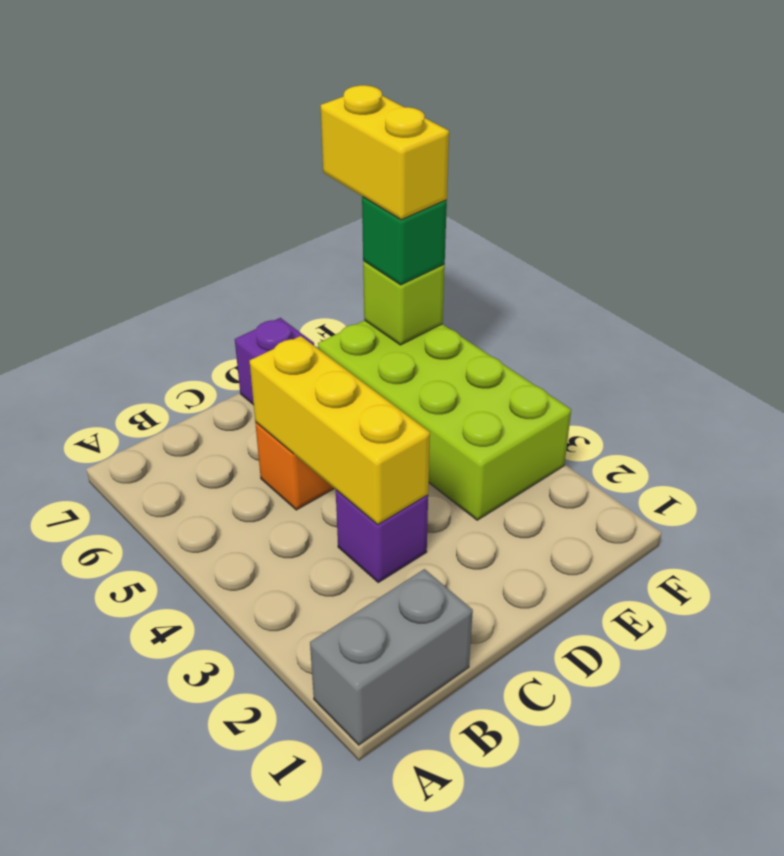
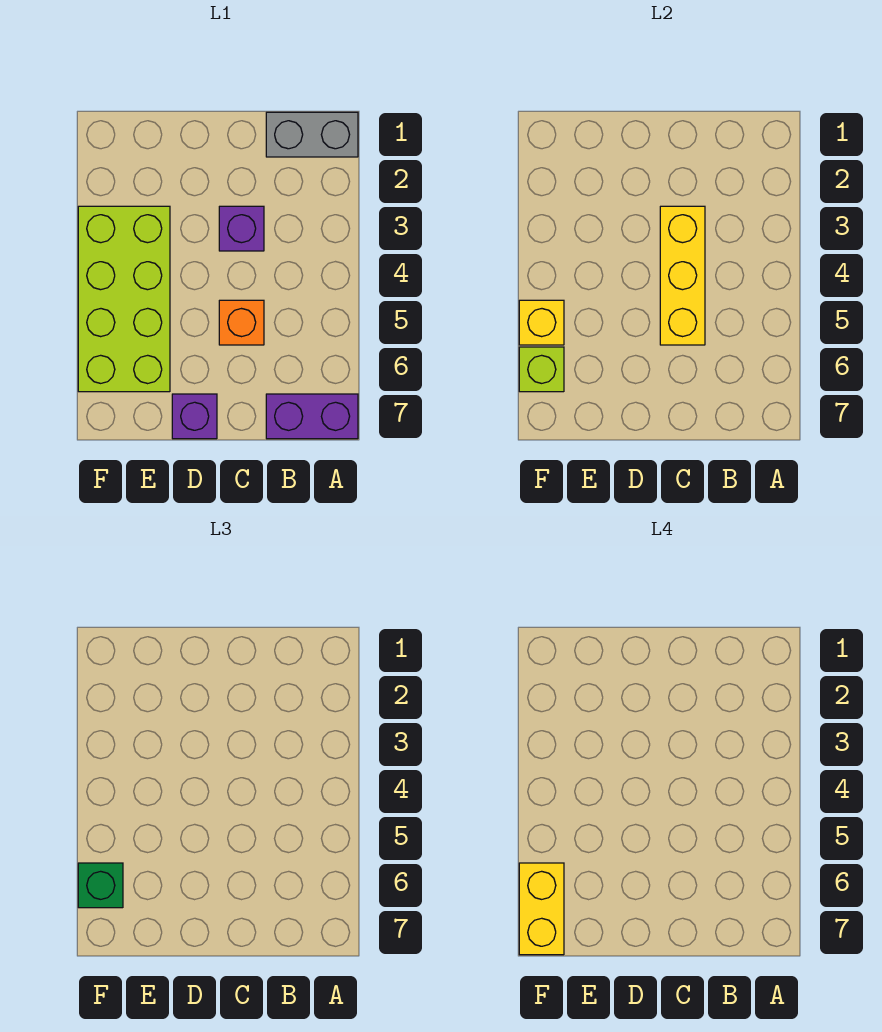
none -> purple brick A7:B7 level 1
none -> yellow brick F5 level 2

